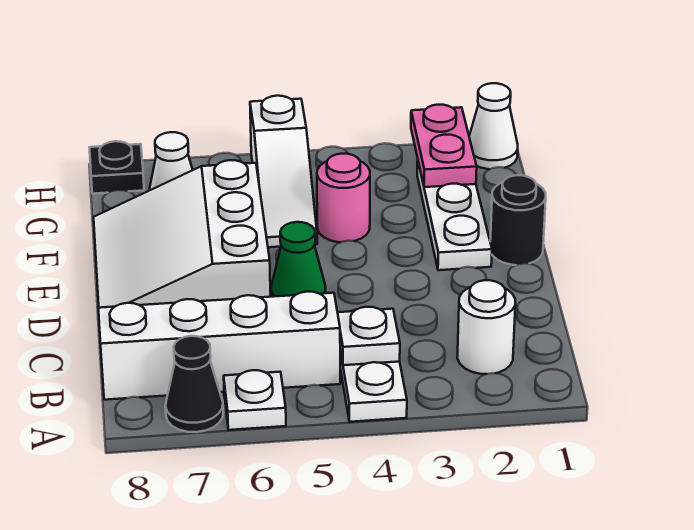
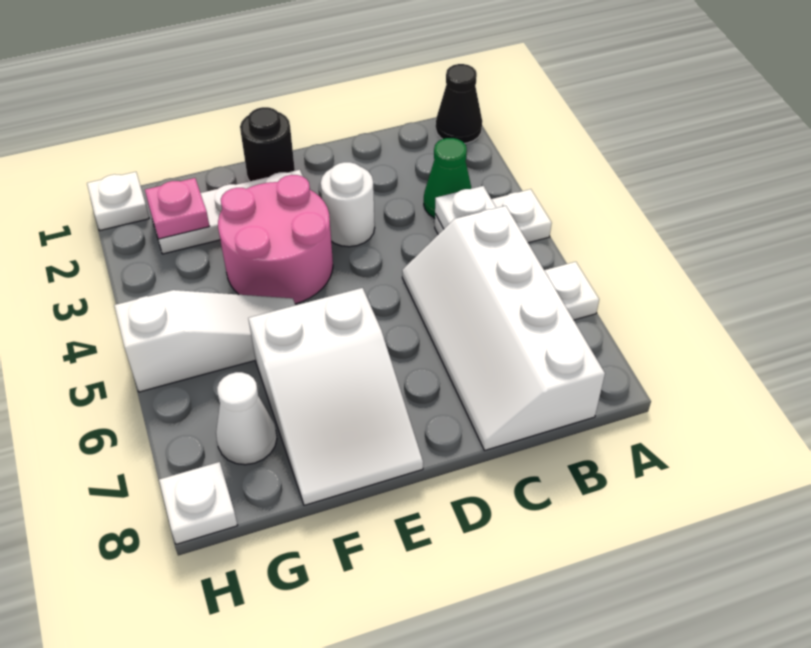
black cone A7 level 1 -> black cone A1 level 1
white round brick B2 level 1 -> white round brick D3 level 1
green cone D5 level 1 -> green cone B3 level 1
white slope D6:F8 level 1 top 6 -> white slope E6:F8 level 1 top 6
pink round brick F4 level 1 -> pink round brick E3:F4 level 1
pink plate G2:H2 level 2 -> pink plate G2 level 2
white cone H1 level 1 -> white plate H1 level 1
black plate H8 level 1 -> white plate H8 level 1

